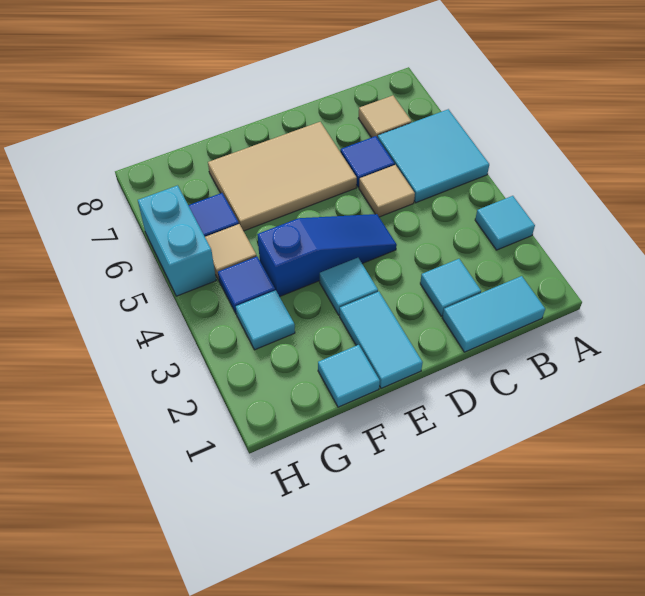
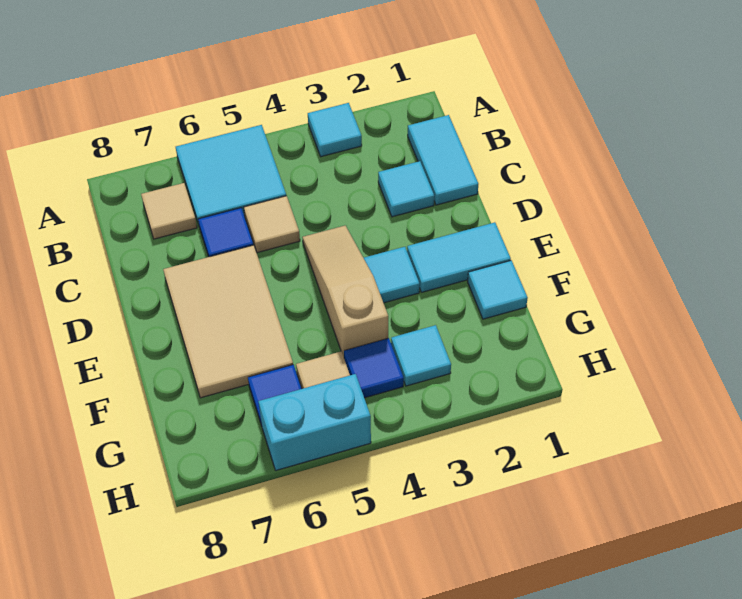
blue slope D4:F4 level 1 top F -> tan slope D4:F4 level 1 top F

